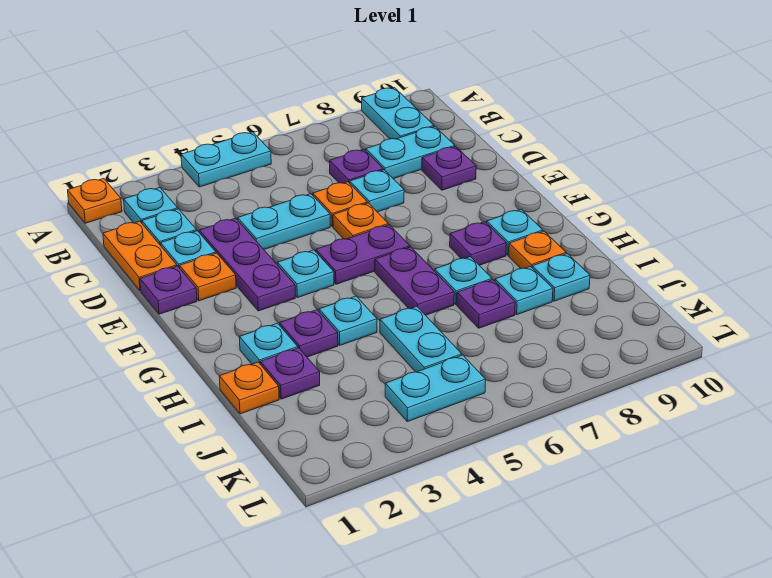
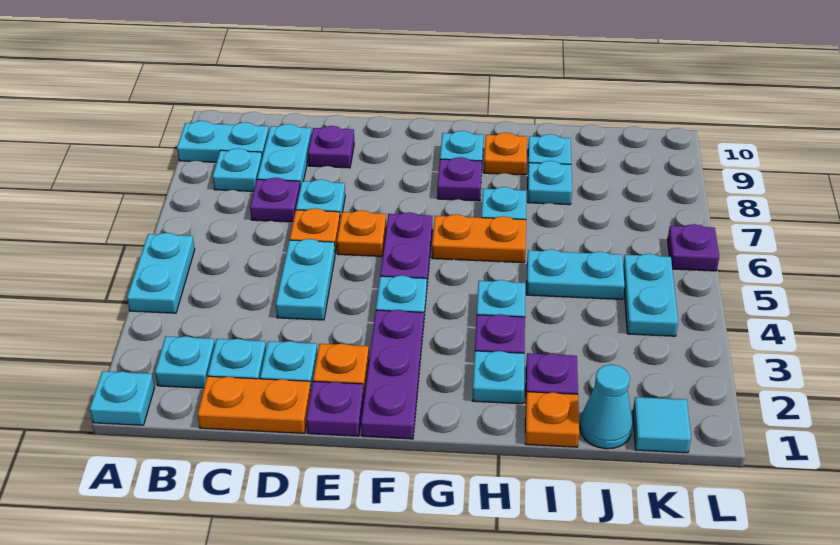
orange plate A1 level 1 -> cyan plate A1 level 1
none -> cyan plate B8 level 1
purple plate D3:F3 level 1 -> purple plate F1:F3 level 1
purple plate G6:H6 level 1 -> orange plate G6:H6 level 1
purple plate I7 level 1 -> purple plate L6 level 1
none -> cyan cone J1 level 1
none -> cyan tile K1 level 1

